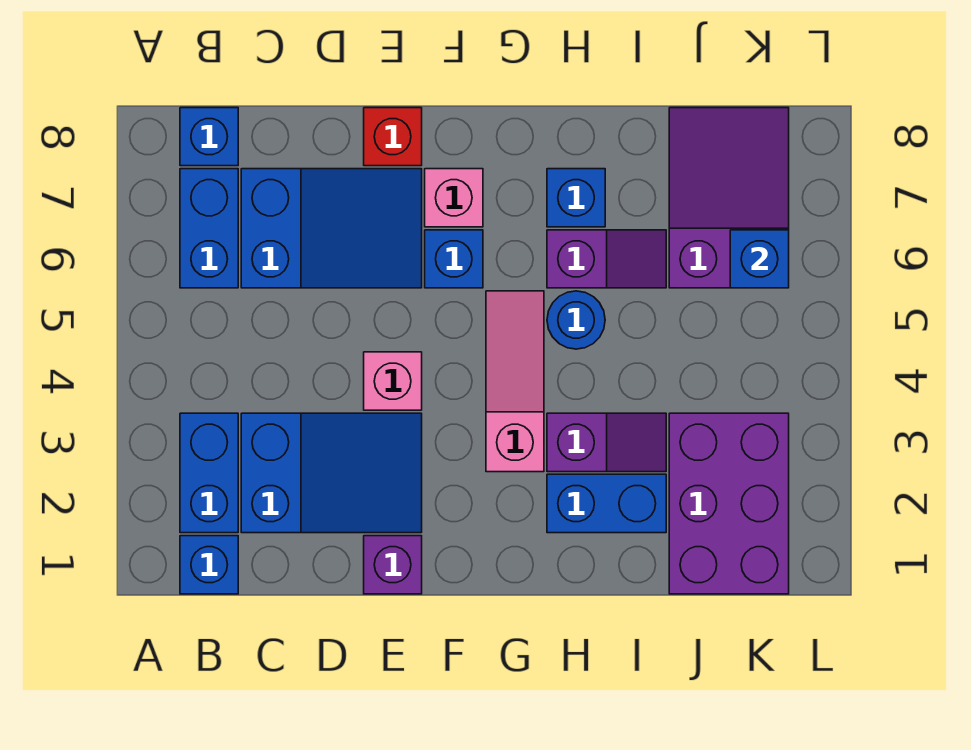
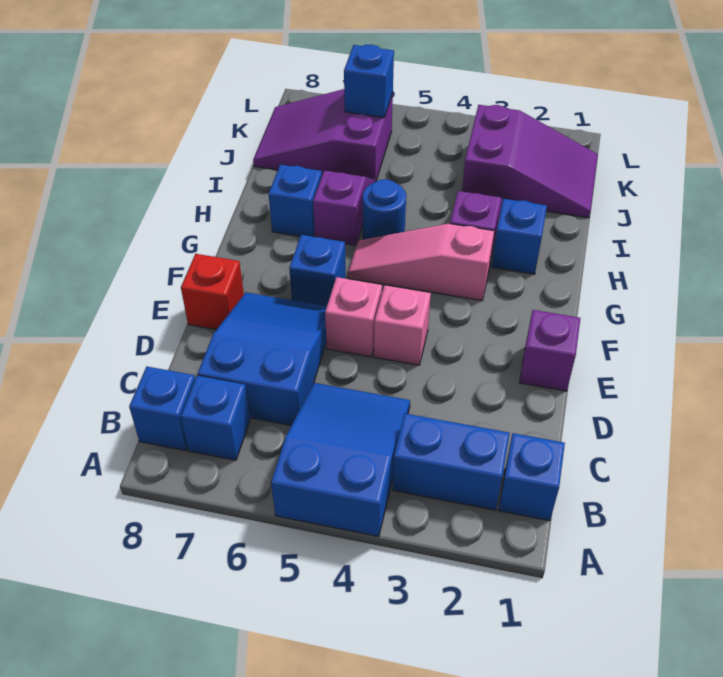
blue brick B6:B7 level 1 -> blue brick B7 level 1
blue slope C2:E3 level 1 top C -> blue slope A4:C5 level 1 top A
pink brick F7 level 1 -> pink brick E5 level 1
blue brick H2:I2 level 1 -> blue brick H2 level 1
purple brick J1:K3 level 1 -> purple slope J1:K3 level 1 top 3

